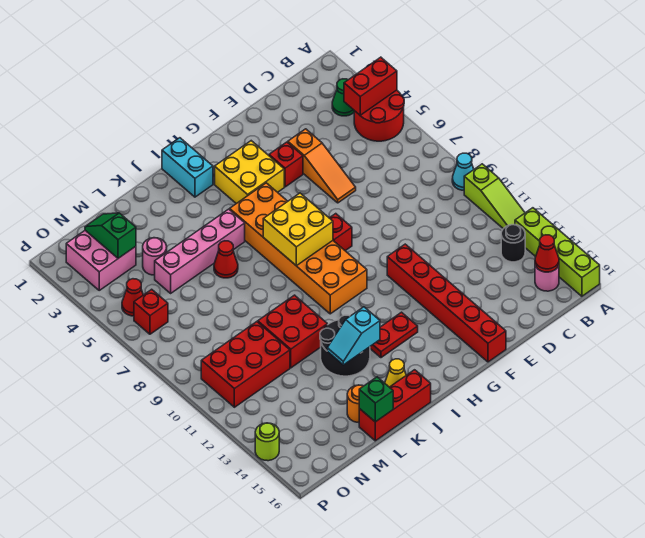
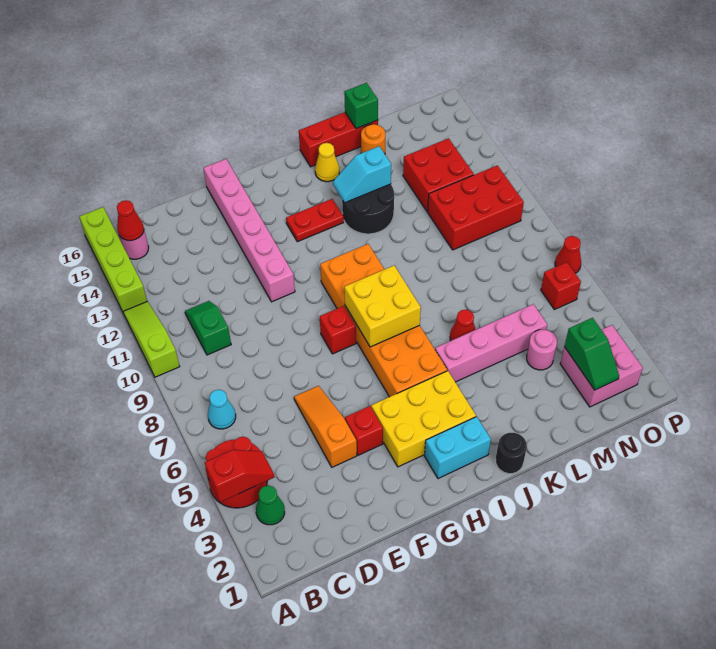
red brick A4:B4 level 2 -> red slope A4:B4 level 2 top A
cyan cone A9 level 1 -> cyan cone B7 level 1
black round brick B13 level 1 -> black round brick J1 level 1
none -> green slope C10:C11 level 1 top 10
red brick F11:F16 level 1 -> pink brick F11:F16 level 1
yellow brick G3:H4 level 1 -> yellow brick G3:I4 level 1
cyan brick I1:I2 level 1 -> cyan brick H2:I2 level 1
cyan slope J13:K13 level 2 top J -> cyan slope J13:K13 level 2 top K
red brick K10:L11 level 1 -> red brick M12:N13 level 1
red cone O5 level 1 -> red cone P7 level 1
lime round brick P14 level 1 -> none

